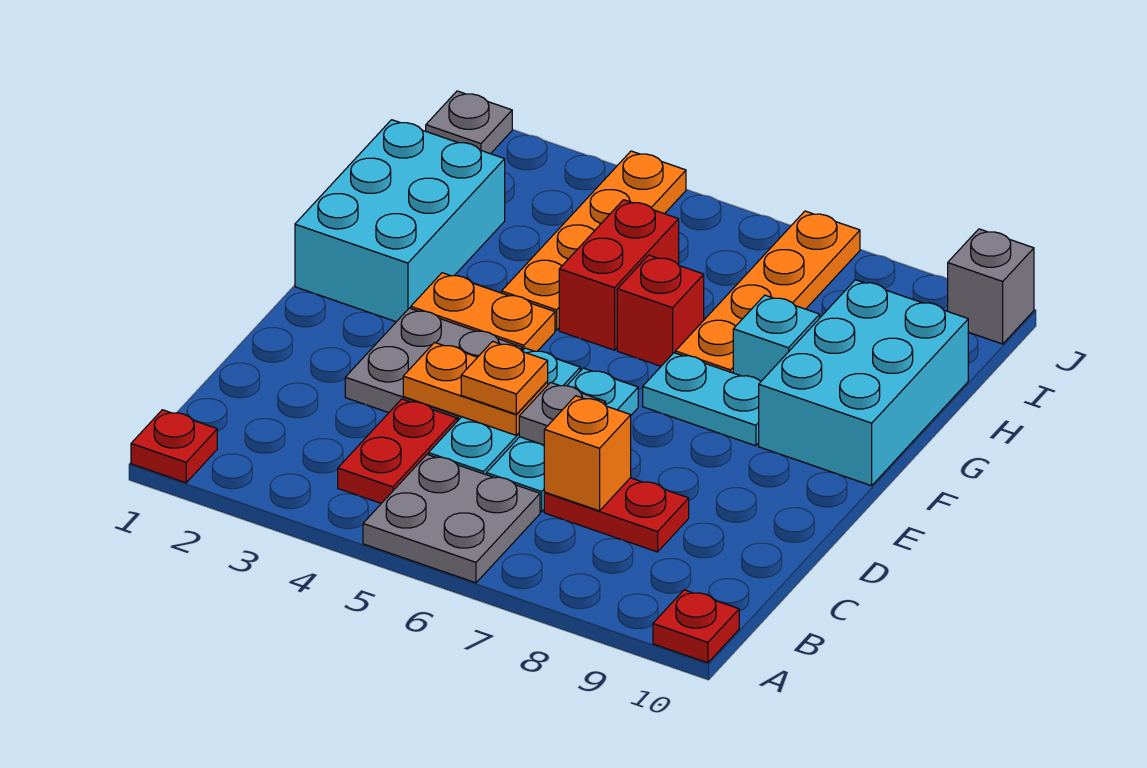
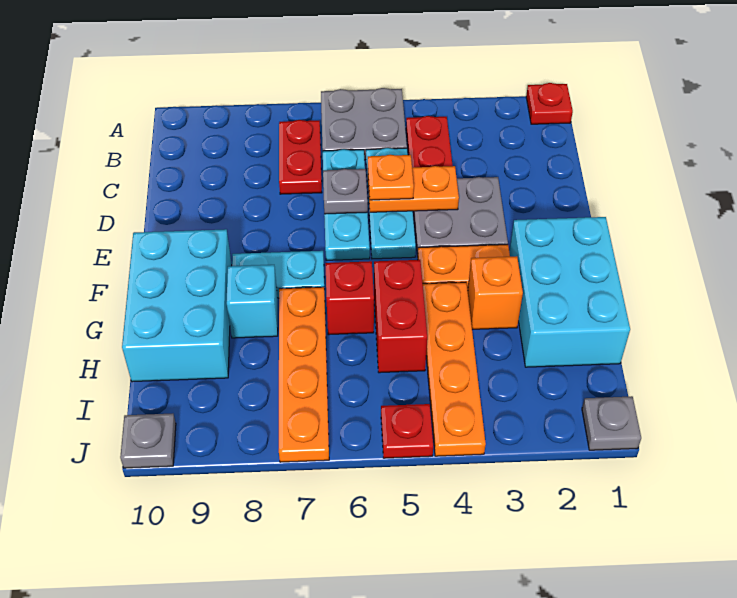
red plate A10 level 1 -> red plate J5 level 1
red plate C7:C8 level 1 -> red plate B7:C7 level 1
orange brick C7 level 2 -> orange brick G3 level 1
grey brick J10 level 1 -> grey plate J10 level 1

